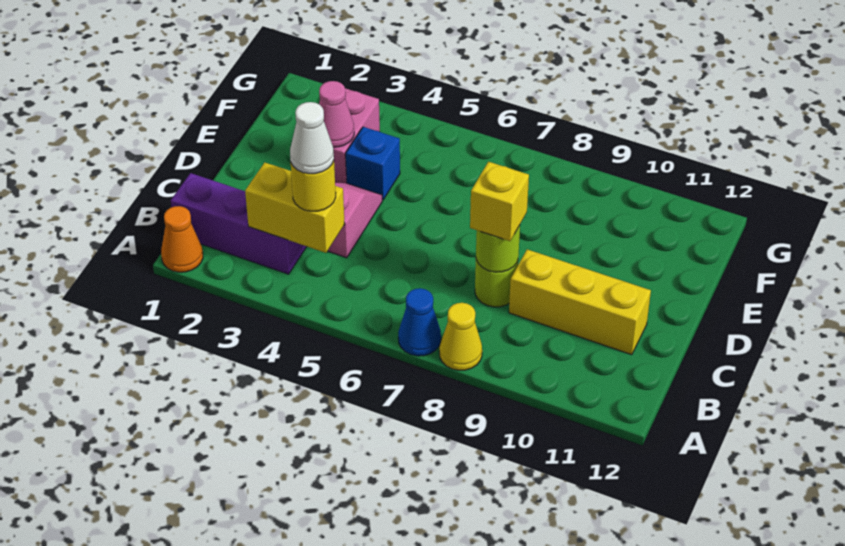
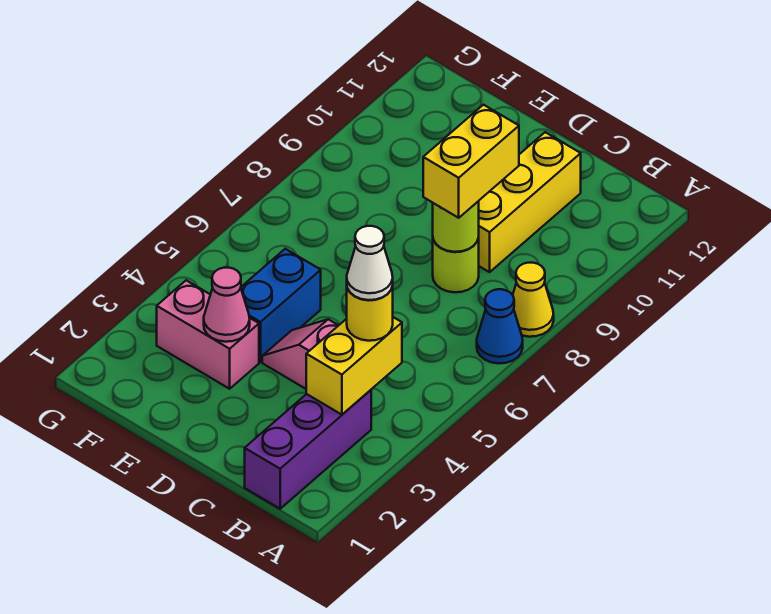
orange cone A1 level 1 -> none
yellow brick C8 level 3 -> yellow brick C8:C9 level 3
blue brick E4 level 1 -> blue brick E4:E5 level 1

